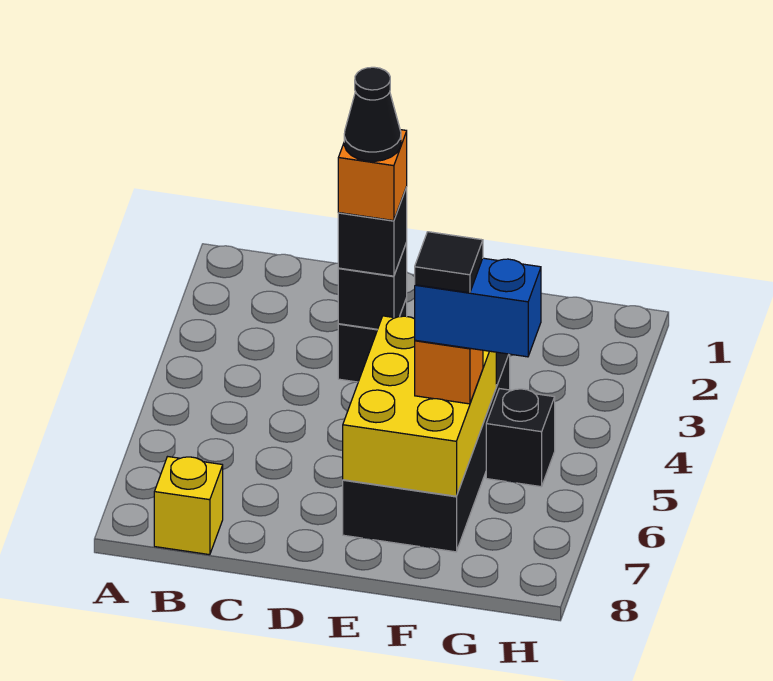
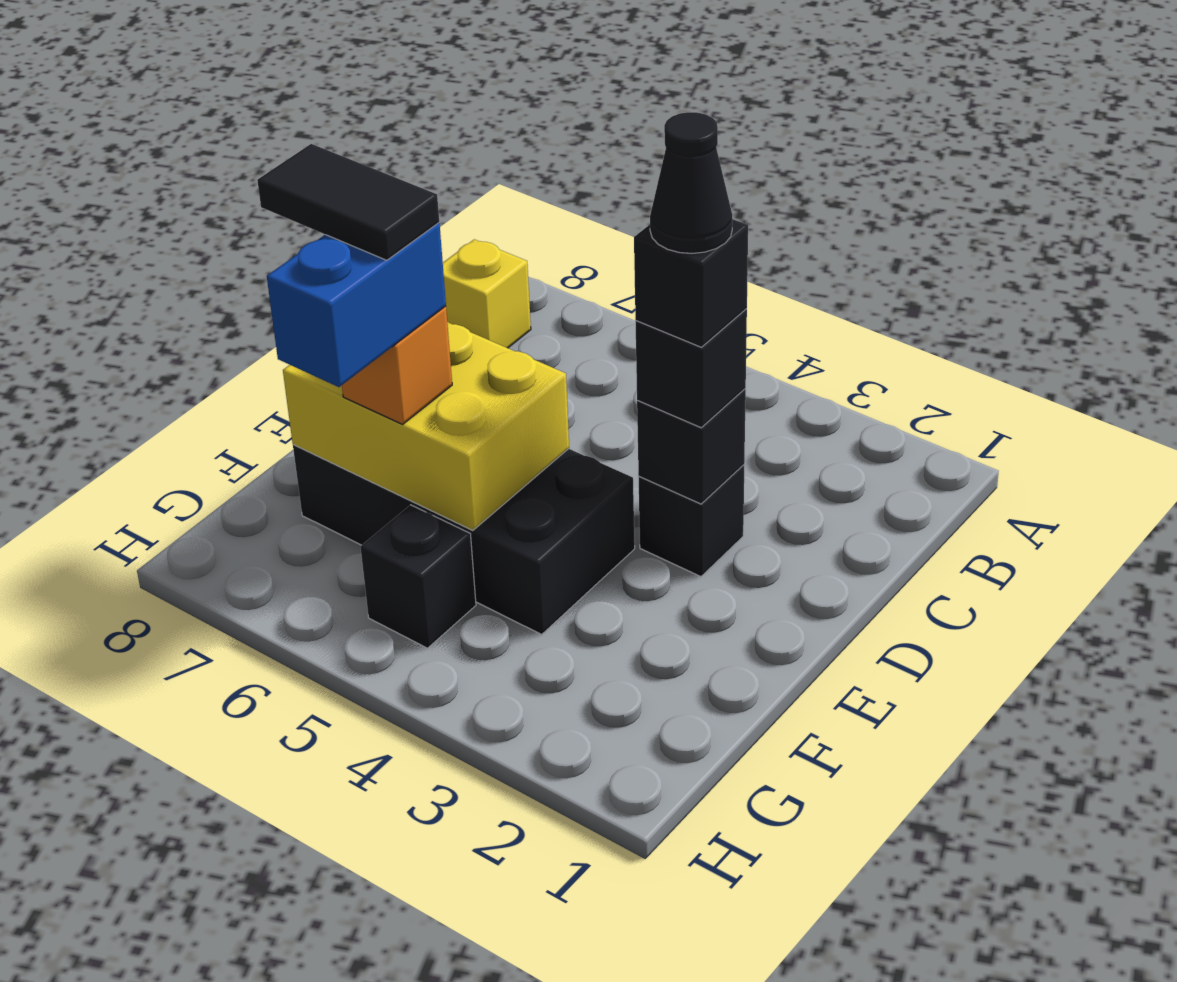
orange brick D3 level 4 -> black brick D3 level 4
black tile F6 level 5 -> black tile F6:F7 level 5

